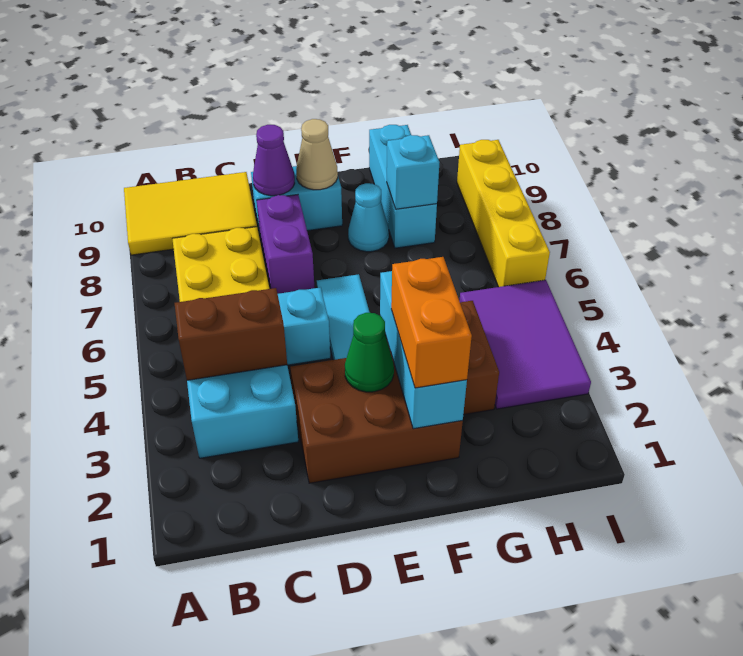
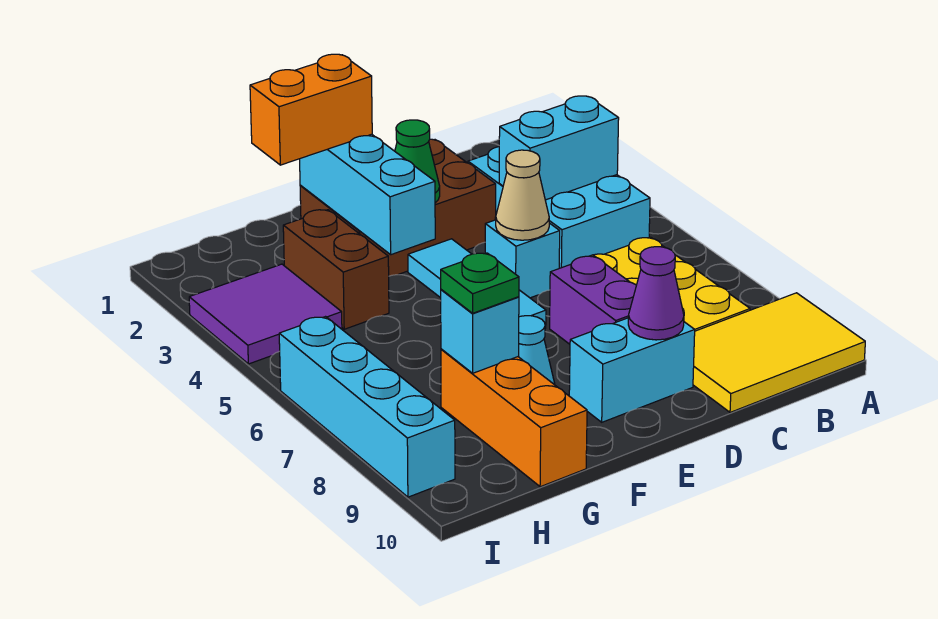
brown brick B4:C4 level 2 -> cyan brick B4:C4 level 2
tan cone E9 level 2 -> tan cone D5 level 2
orange brick F2:F3 level 3 -> orange brick F2:G2 level 3
cyan brick G8:G10 level 1 -> orange brick G8:G10 level 1
none -> green plate G8 level 3
purple tile H3:I5 level 1 -> purple tile H3:I4 level 1
yellow brick I6:I9 level 1 -> cyan brick I6:I9 level 1

